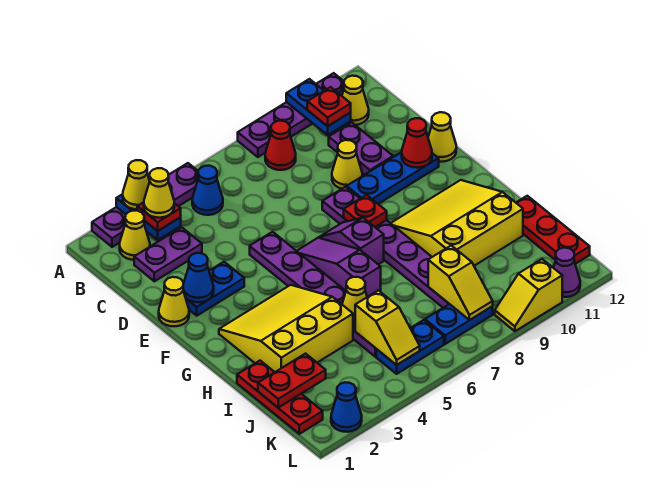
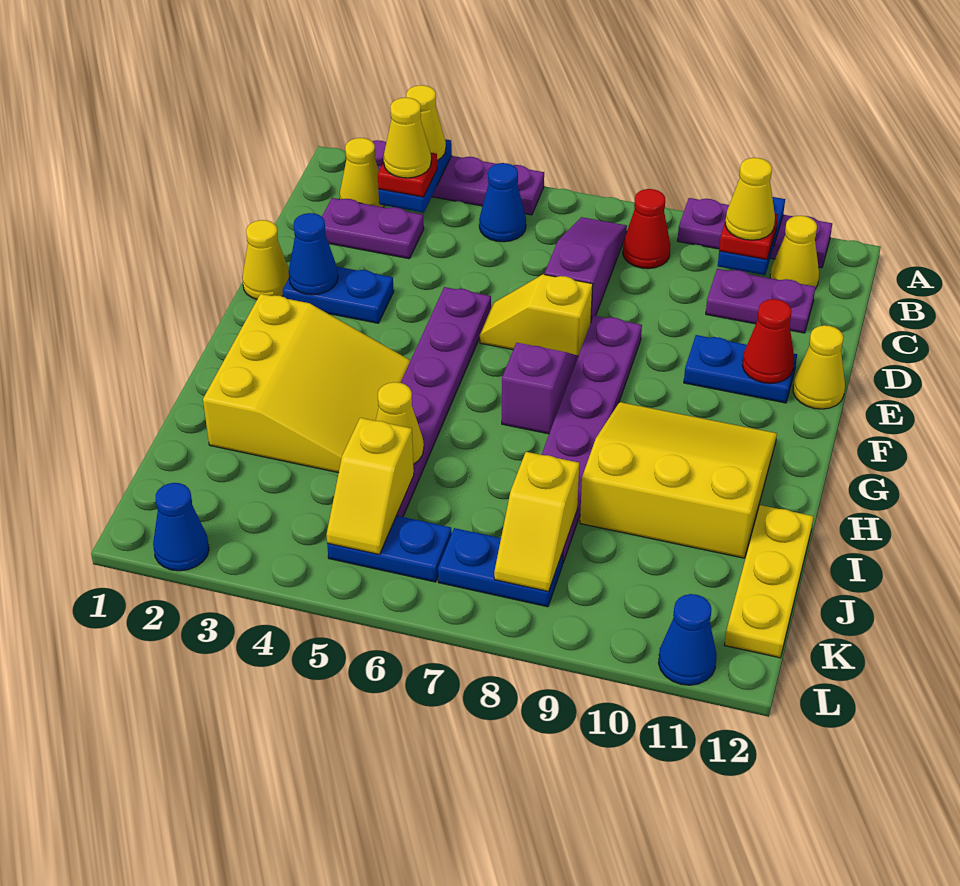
purple plate A8:A11 level 1 -> purple plate A9:A11 level 1
purple plate C10:D10 level 1 -> purple plate C10:C11 level 1
yellow cone D9 level 1 -> yellow cone B10 level 4
blue plate E9:E11 level 1 -> blue plate E10:E11 level 1
purple slope F6:H6 level 1 top H -> purple slope B7:D7 level 1 top D
red plate F8 level 2 -> none
yellow slope G2:I4 level 1 top I -> yellow slope G2:I4 level 1 top 2
red plate I1:K1 level 1 -> none
red plate I12:K12 level 1 -> yellow plate I12:K12 level 1
red plate J1:J2 level 2 -> none
yellow slope L9:L10 level 1 top 10 -> yellow slope E6:E7 level 1 top 7
purple cone L11 level 1 -> blue cone L11 level 1

